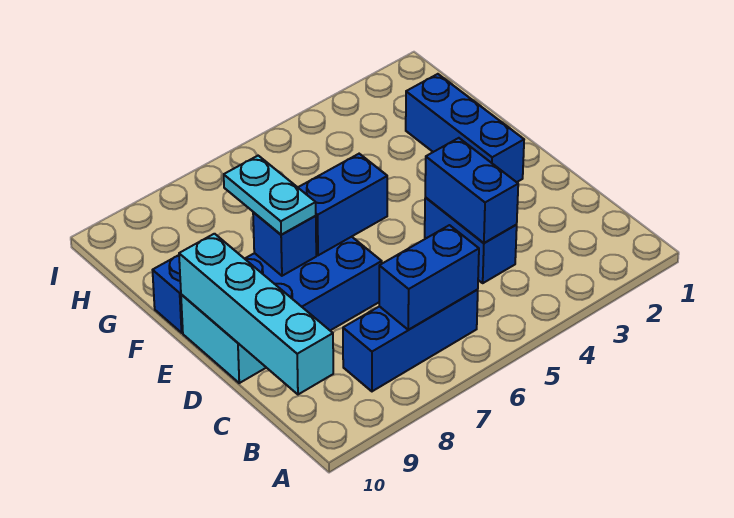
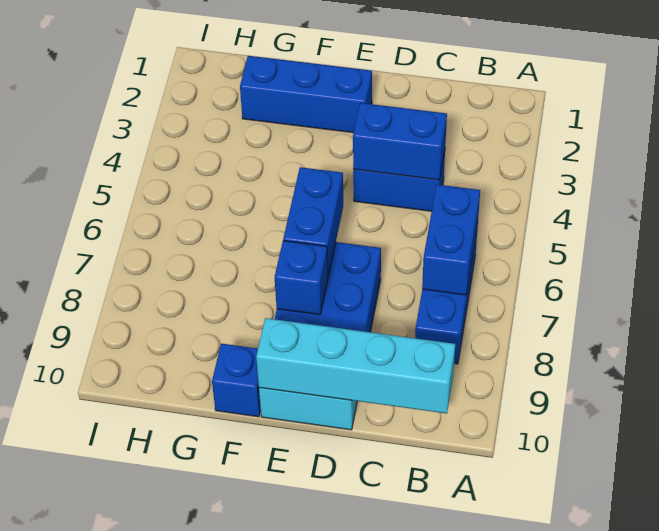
cyan plate E8:F8 level 3 -> none

